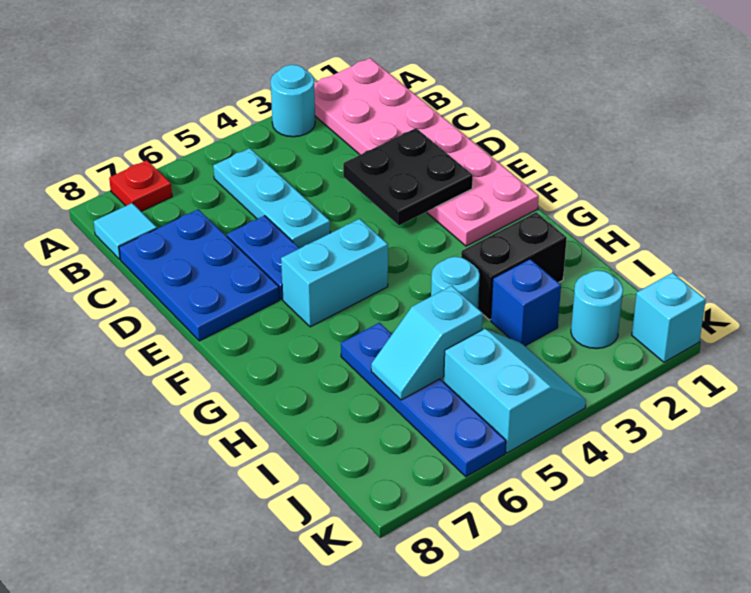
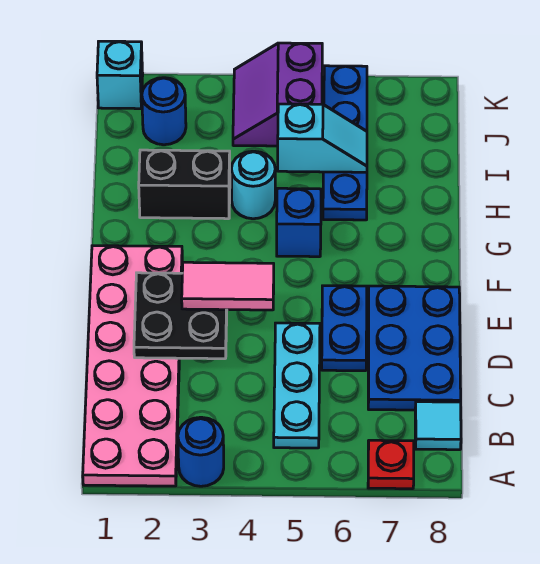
cyan round brick A3 level 1 -> blue round brick A3 level 1
none -> pink tile E3:E4 level 3
cyan brick F5:F6 level 1 -> none
blue brick I3 level 1 -> blue brick G5 level 1
cyan round brick J2 level 1 -> blue round brick J2 level 1
cyan slope J4:K5 level 1 top 5 -> purple slope J4:K5 level 1 top 5

